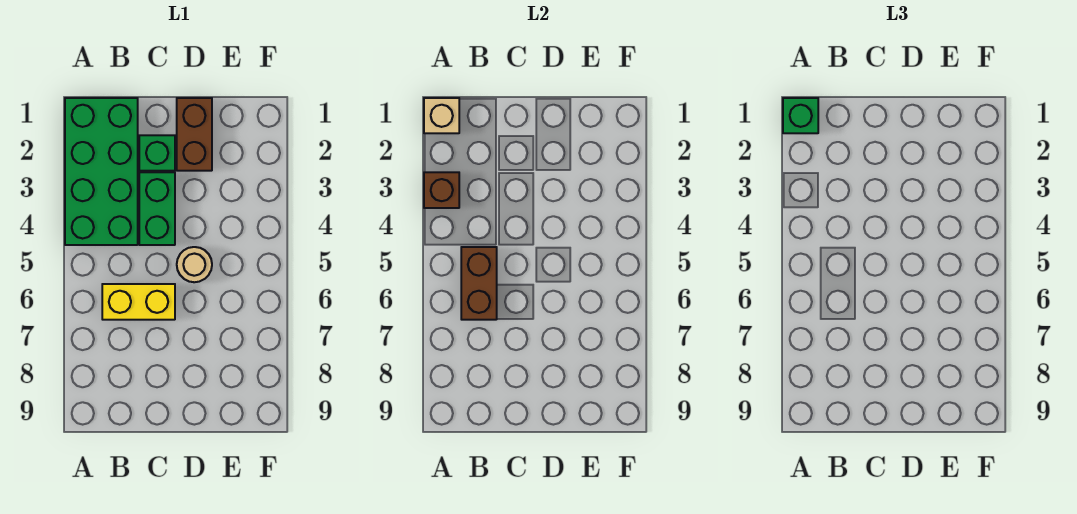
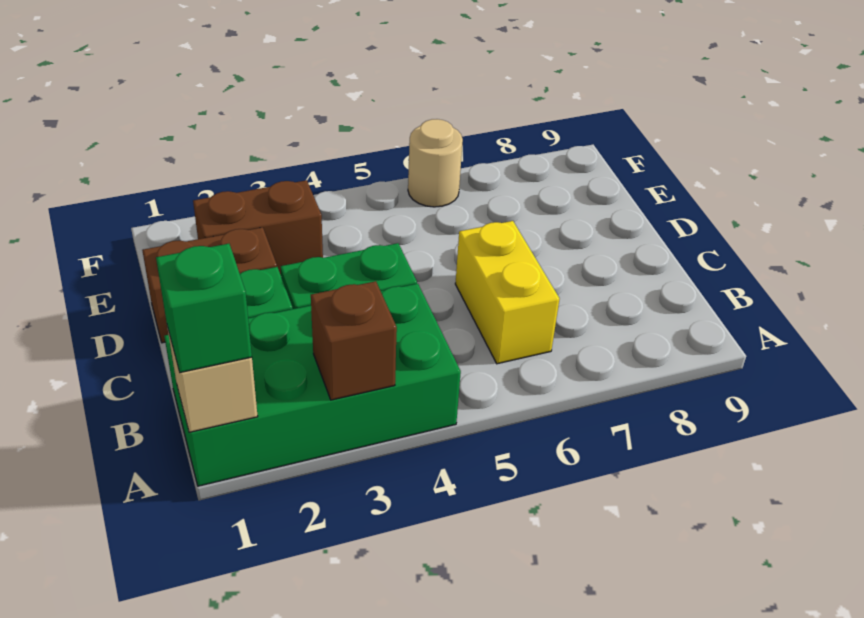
brown brick B5:B6 level 2 -> brown brick E2:E3 level 1
tan round brick D5 level 1 -> tan round brick F6 level 1

